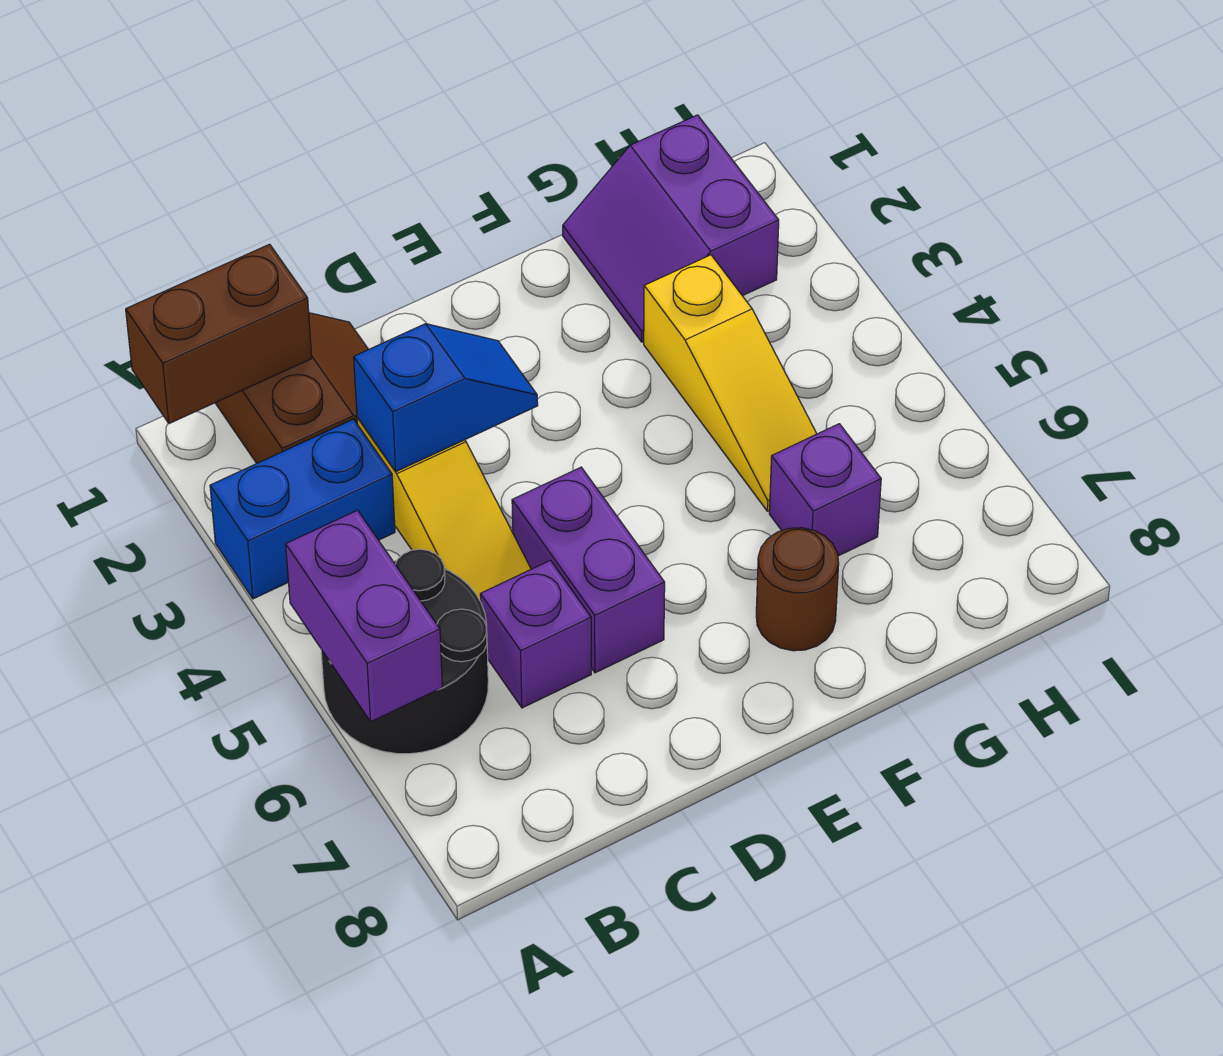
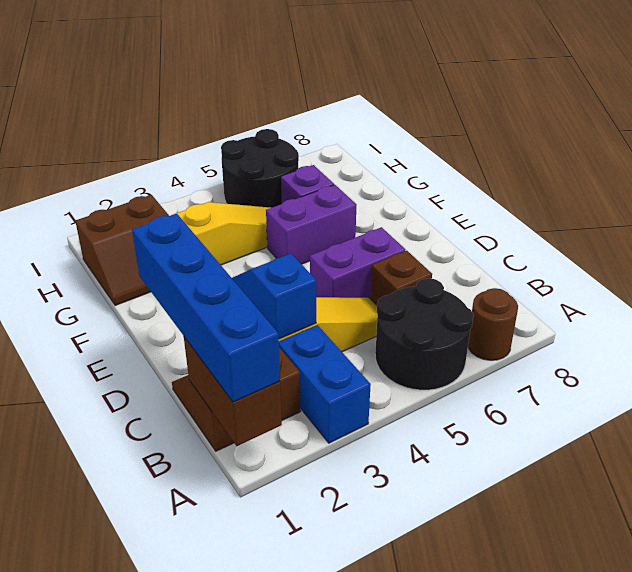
none -> blue brick A1:D1 level 3
purple brick A5:A6 level 2 -> purple brick F5:F6 level 1
purple brick C6 level 1 -> brown brick C6 level 1
brown round brick F7 level 1 -> brown round brick A7 level 1
purple slope G1:H2 level 1 top H -> brown slope G1:H2 level 1 top H
none -> black round brick H5:I6 level 1

